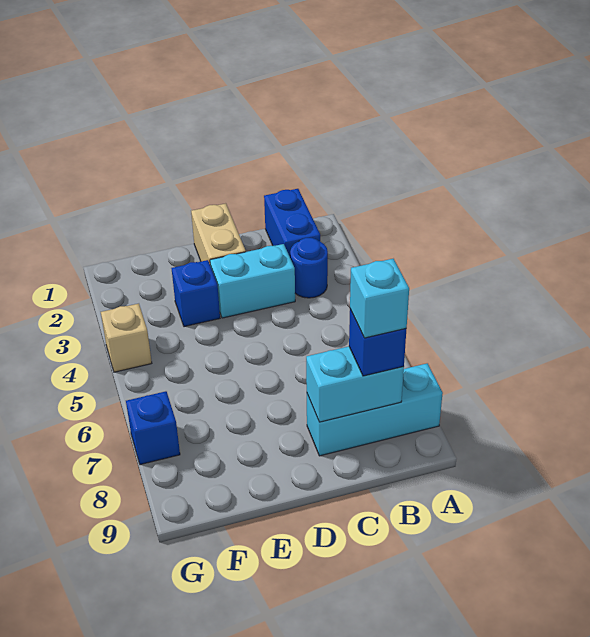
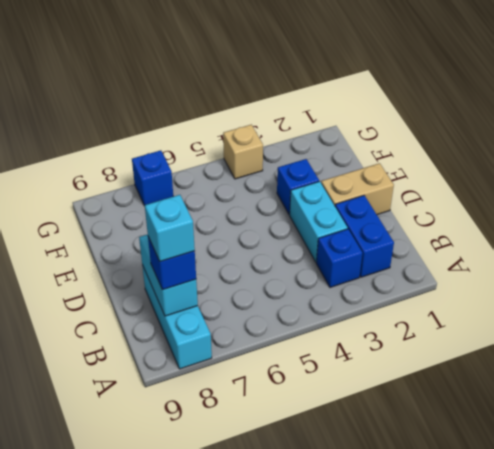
blue brick B1:B2 level 1 -> blue brick B2:C2 level 1
blue round brick B3 level 1 -> blue brick B3 level 1

